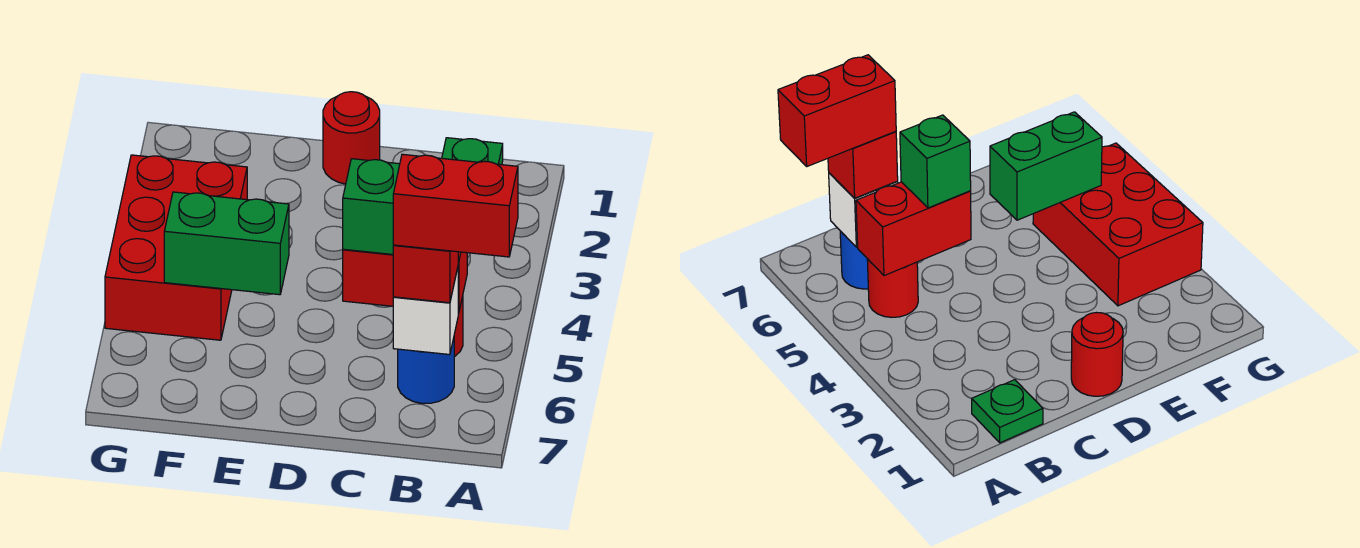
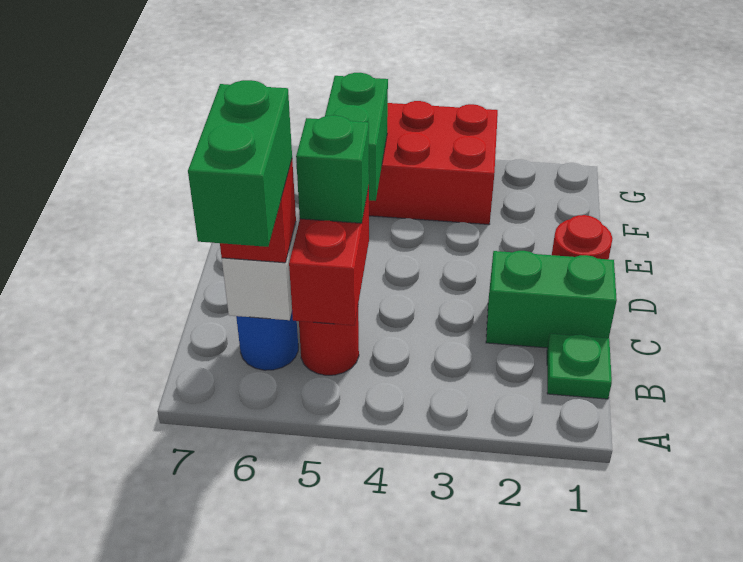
red brick A6:B6 level 4 -> green brick A6:B6 level 4
none -> green brick C1:C2 level 1

